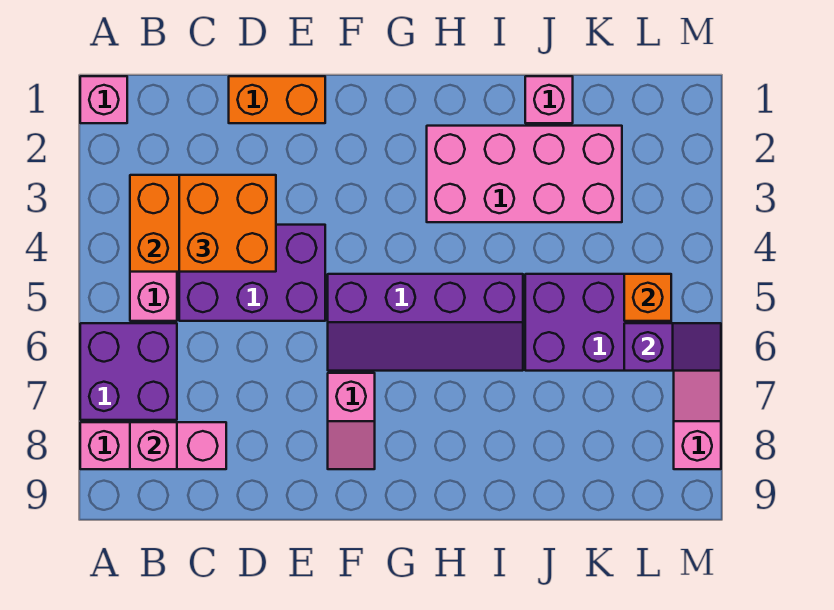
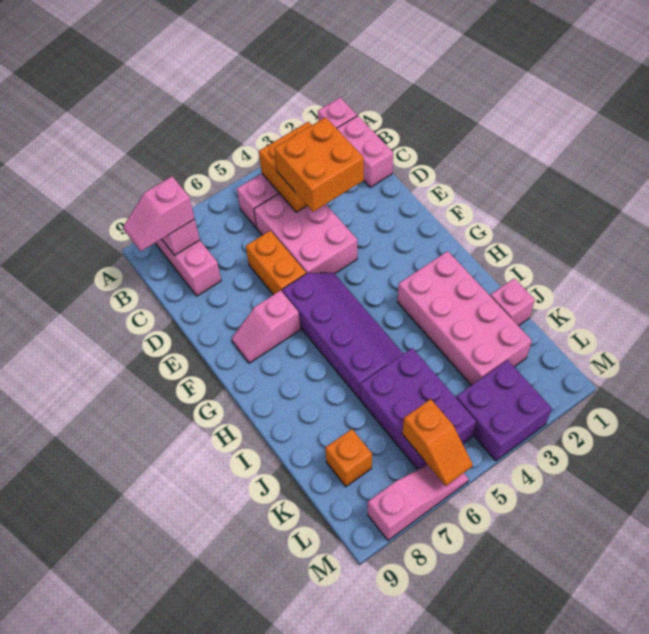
purple brick A6:B7 level 1 -> purple brick L3:M4 level 1
none -> pink brick B1:C1 level 1
none -> pink slope B8:B9 level 3 top 8
purple brick C4:E5 level 1 -> pink brick C4:E5 level 1
orange brick D1:E1 level 1 -> orange brick D6:E6 level 1
purple slope F5:I6 level 1 top 5 -> purple slope F5:I6 level 1 top 6
orange brick L5 level 2 -> orange brick K8 level 1
purple slope L6:M6 level 2 top L -> orange slope L6:M6 level 2 top L

